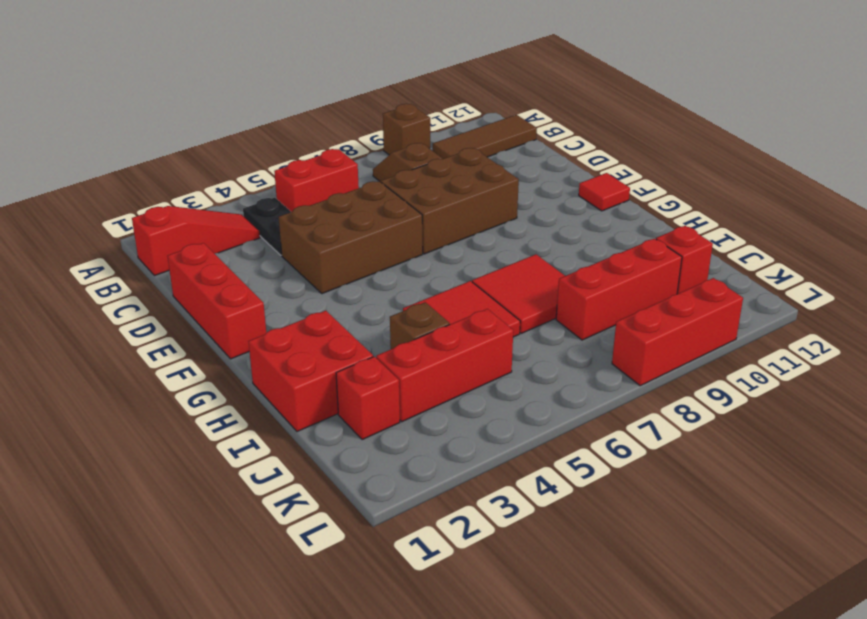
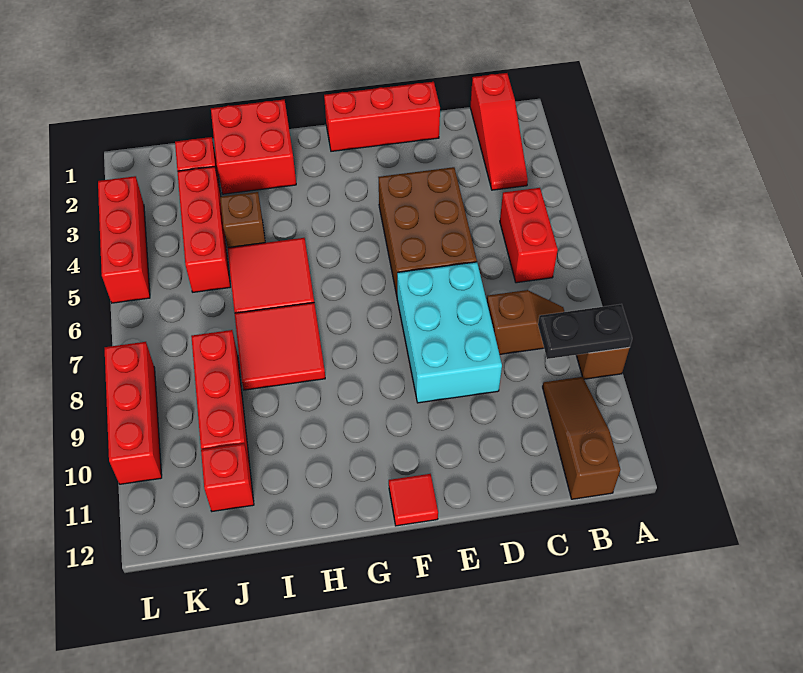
black plate B4:C4 level 1 -> black plate A9:B9 level 2
brown tile B10:B12 level 1 -> brown slope B10:B12 level 1 top 12
brown brick D7:E9 level 1 -> cyan brick D7:E9 level 1
none -> red brick L3:L5 level 1

